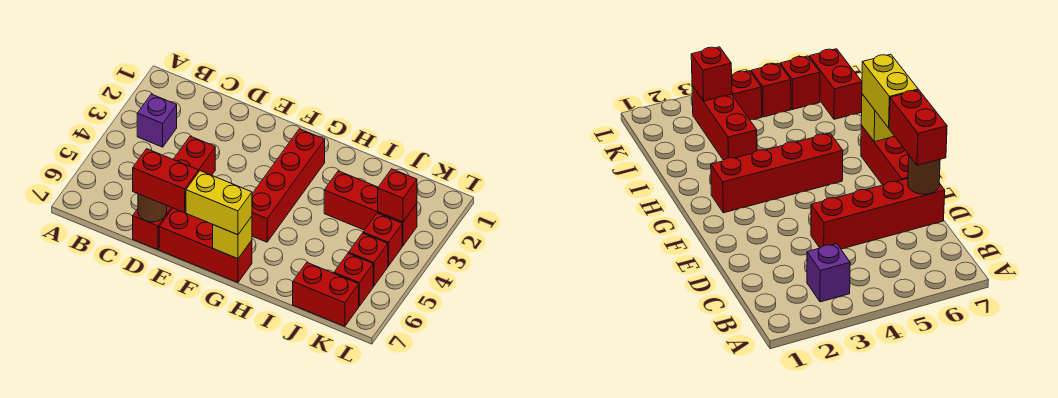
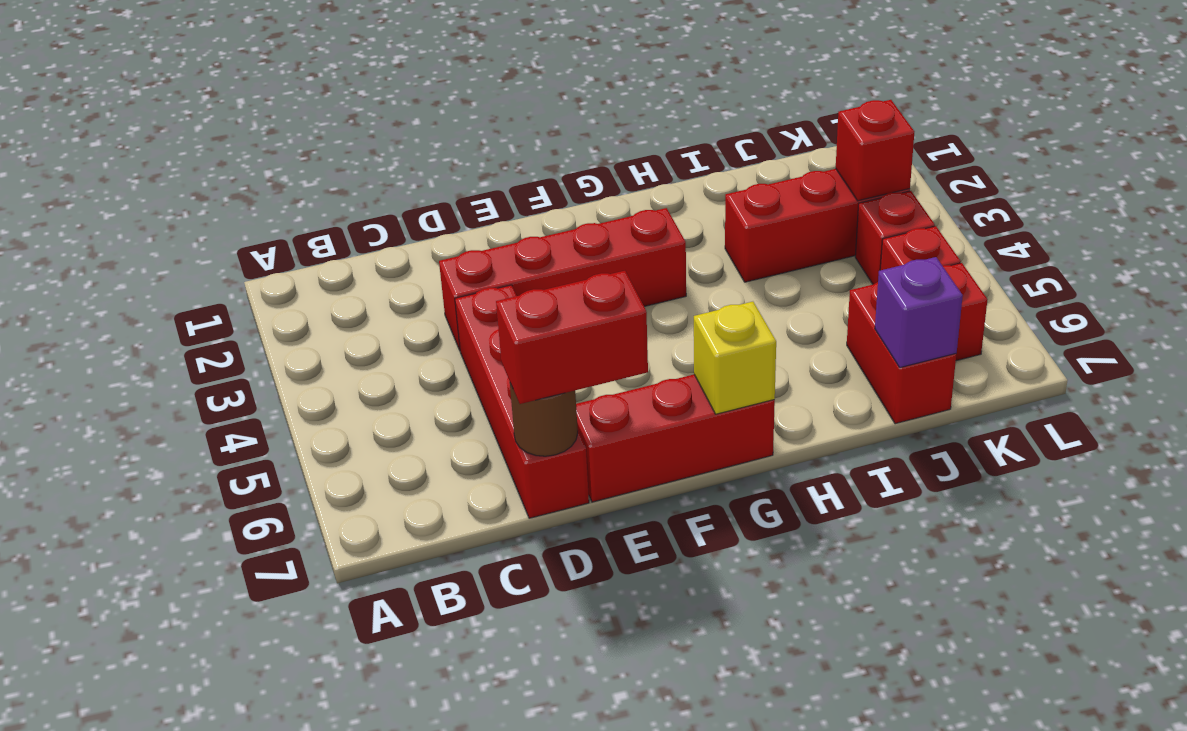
purple brick B3 level 1 -> purple brick J7 level 2
yellow brick F7:G7 level 3 -> none
red brick G2:G5 level 1 -> red brick D3:G3 level 1
red brick J7:K7 level 1 -> red brick J6:J7 level 1

